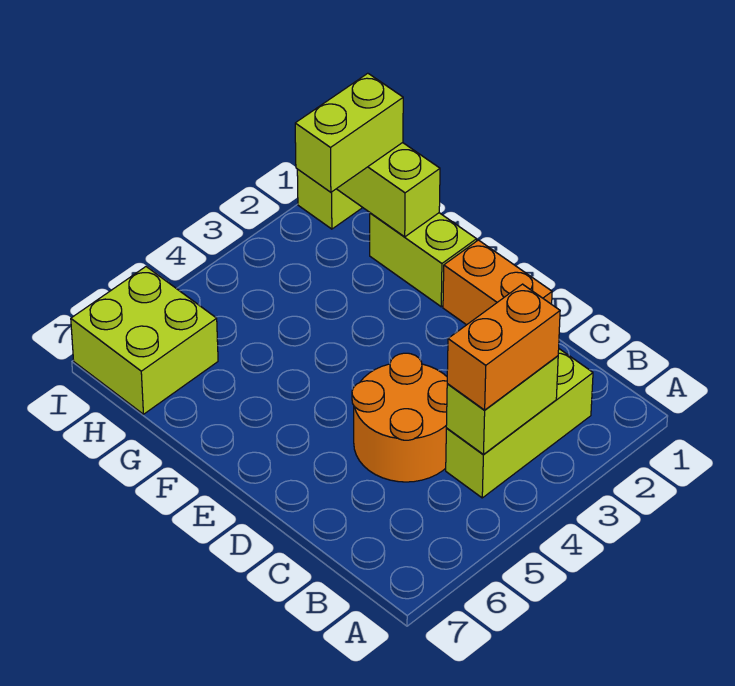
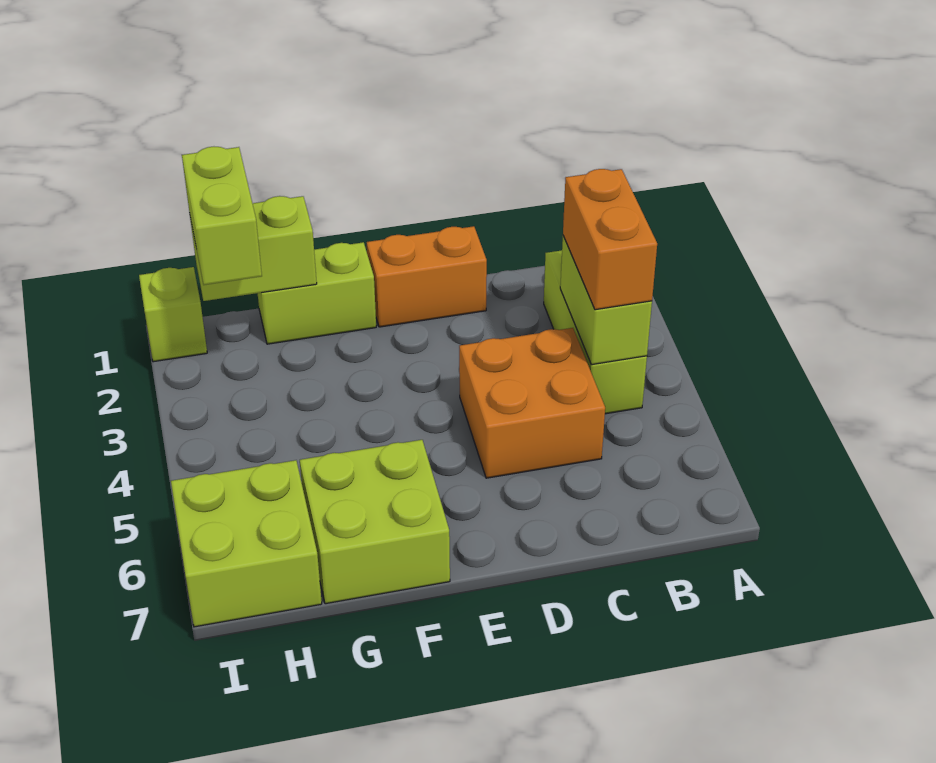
orange round brick C4:D5 level 1 -> orange brick C4:D5 level 1
none -> lime brick F6:G7 level 1

